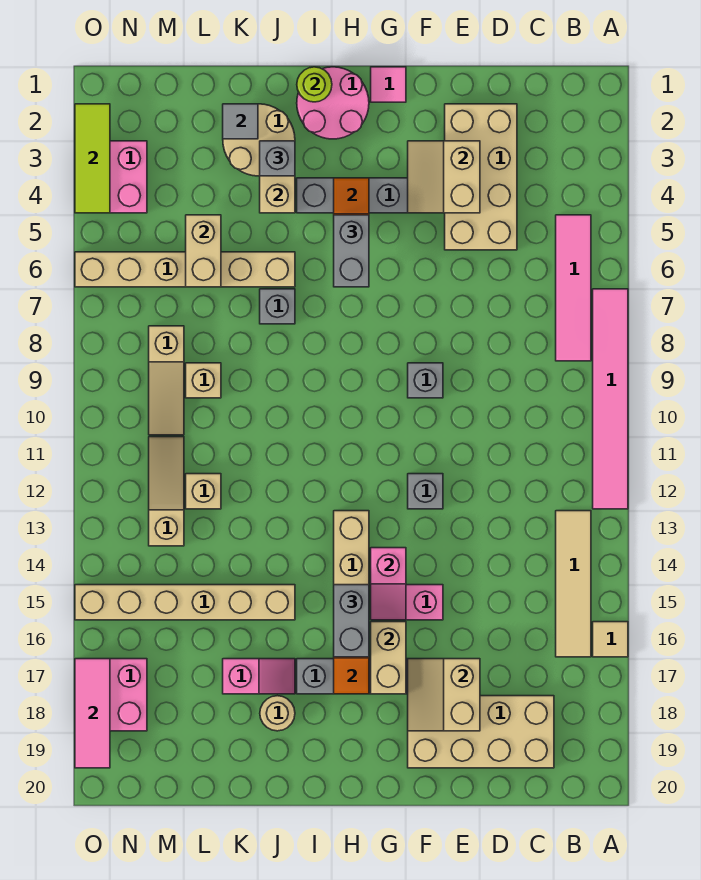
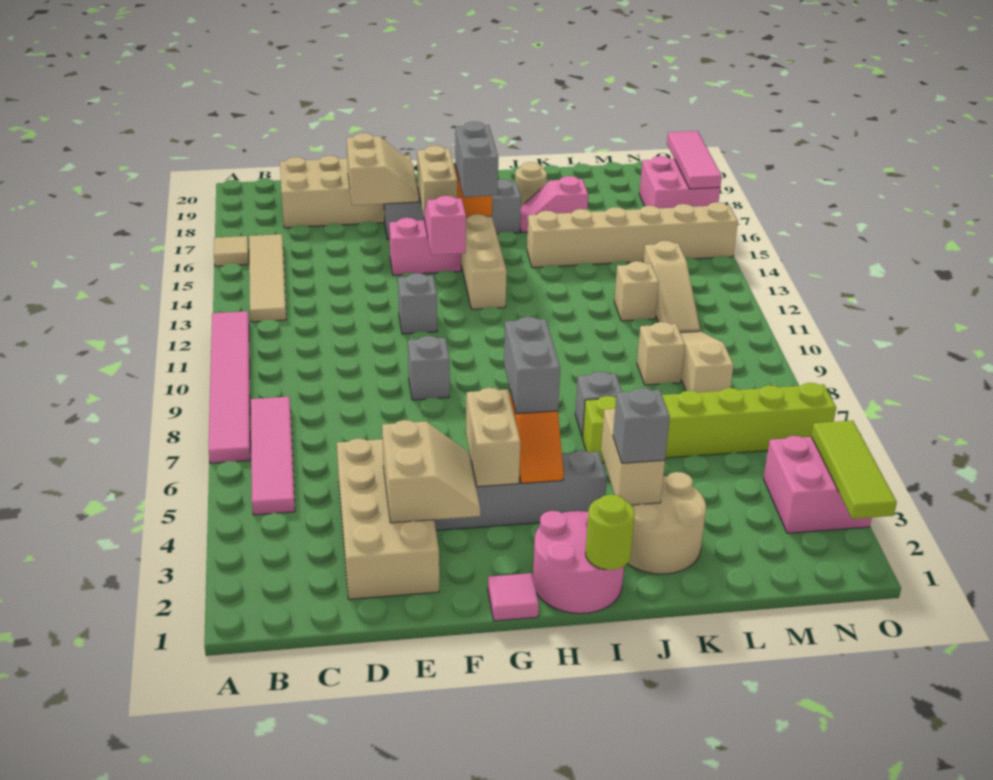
tan brick J6:O6 level 1 -> lime brick J6:O6 level 1
grey tile K2 level 2 -> none
tan brick L5:L6 level 2 -> tan brick G4:G5 level 2

